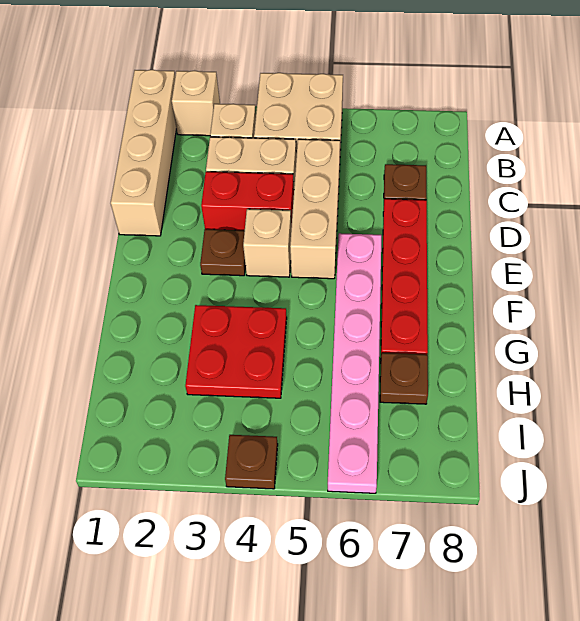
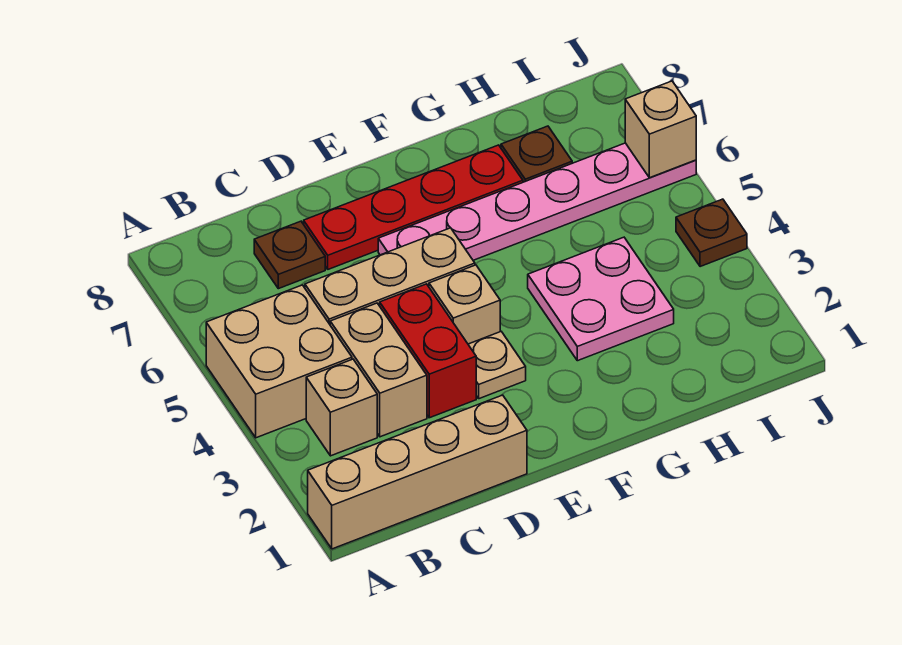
tan brick A2 level 1 -> tan brick J6 level 2
brown plate E3 level 1 -> tan plate E3 level 1
red plate G3:H4 level 1 -> pink plate G3:H4 level 1

